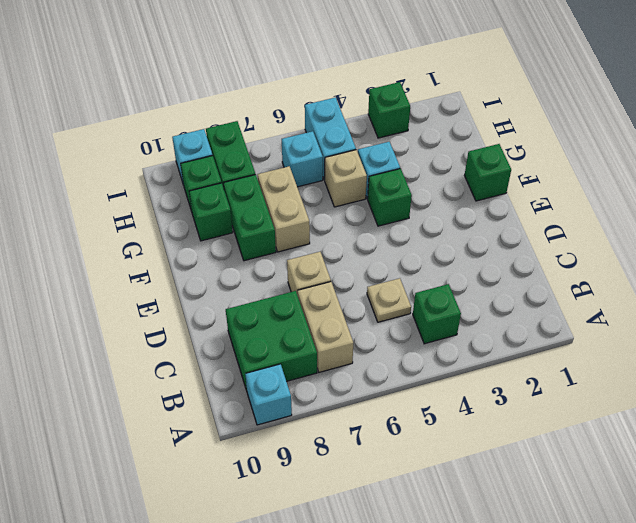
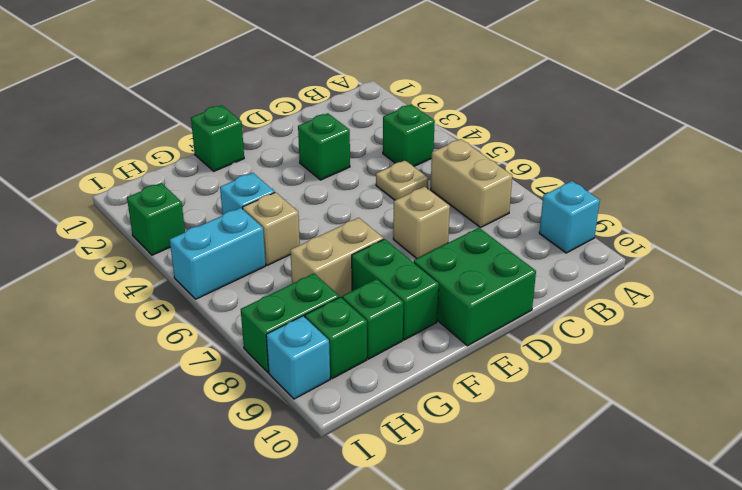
tan brick B7:C7 level 1 -> tan brick B6:B7 level 1
green brick B8:C9 level 1 -> green brick D9:E10 level 1
green brick F4 level 1 -> green brick D3 level 1
green brick F8:G8 level 1 -> green brick F8:F9 level 1
cyan brick H6 level 1 -> none

